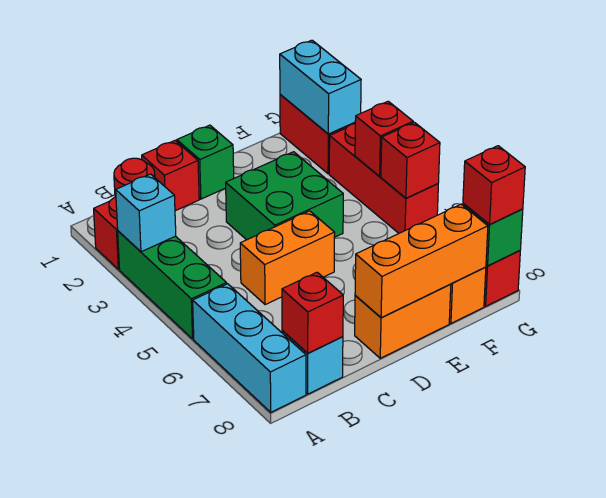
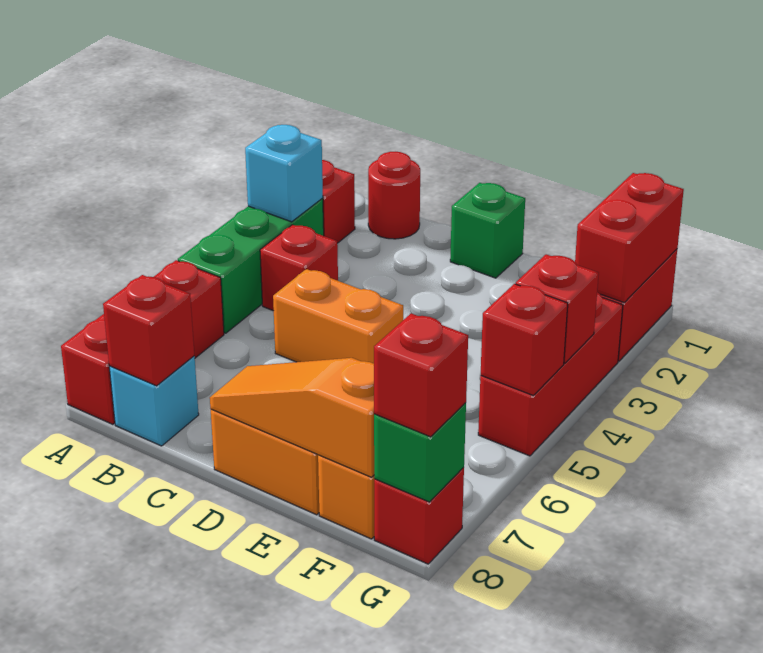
cyan brick A6:A8 level 1 -> red brick A6:A8 level 1
red brick C1 level 1 -> red brick B4 level 1
green brick D3:E4 level 1 -> none
orange brick D8:F8 level 2 -> orange slope D8:F8 level 2 top F
cyan brick G1:G2 level 2 -> red brick G1:G2 level 2

